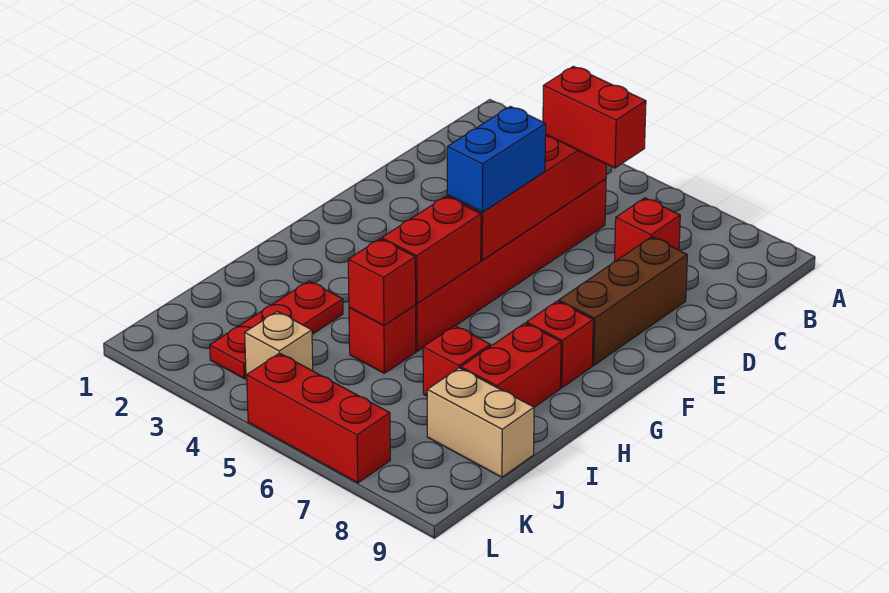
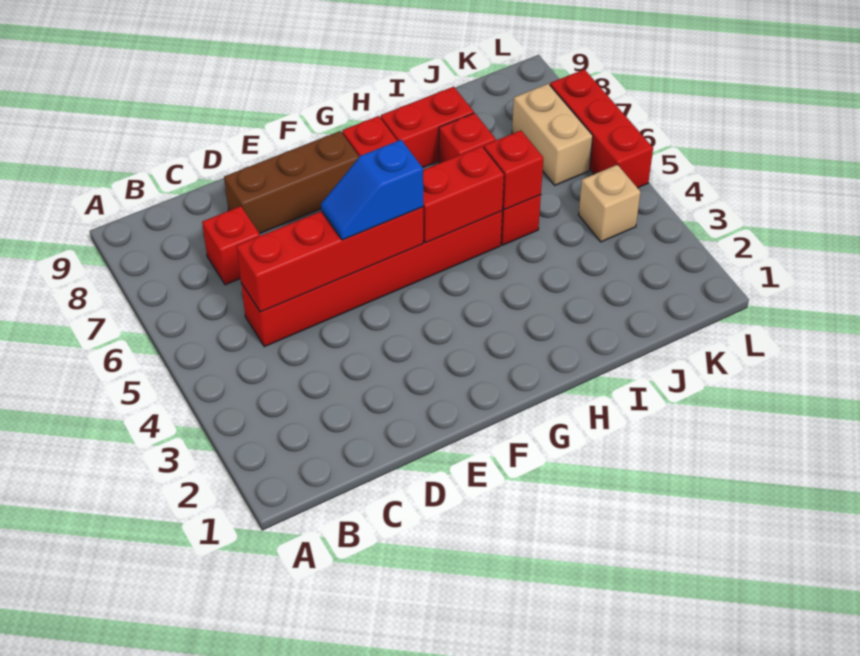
red brick C5:C6 level 3 -> none
blue brick E5:F5 level 3 -> blue slope E5:F5 level 3 top F
red plate I3:K3 level 1 -> none
tan brick J8:J9 level 1 -> tan brick K6:K7 level 1

